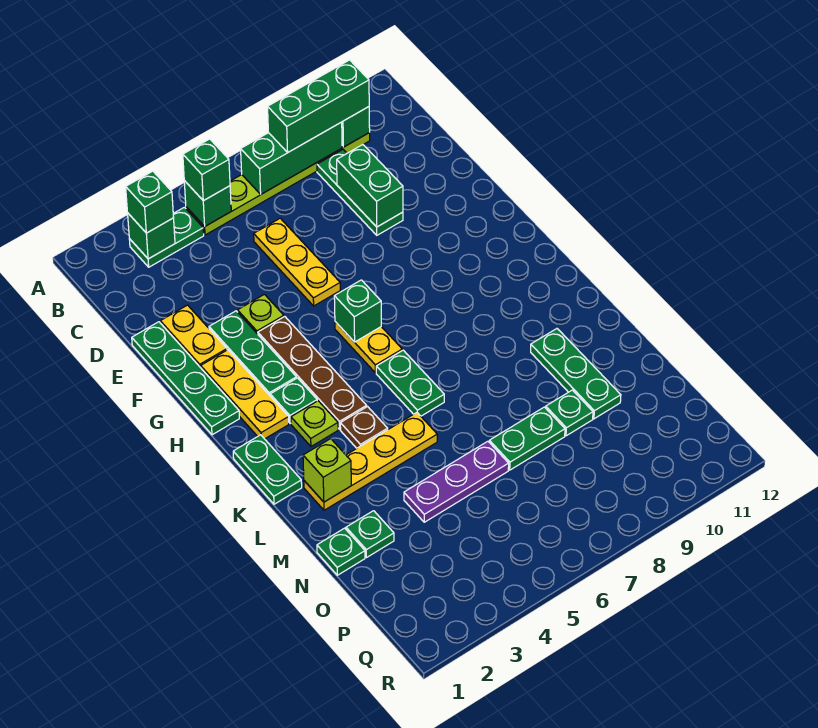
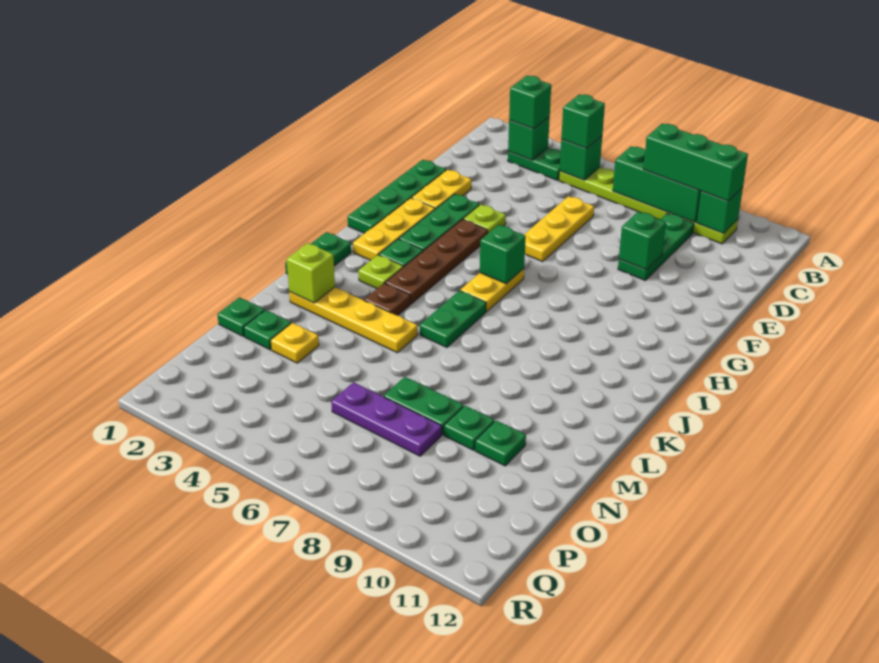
green brick D9:E9 level 2 -> green brick E9 level 2
green plate L10:N10 level 1 -> green plate N10 level 1
none -> yellow plate N3 level 1
purple plate N4:N6 level 1 -> purple plate O6:O8 level 1

